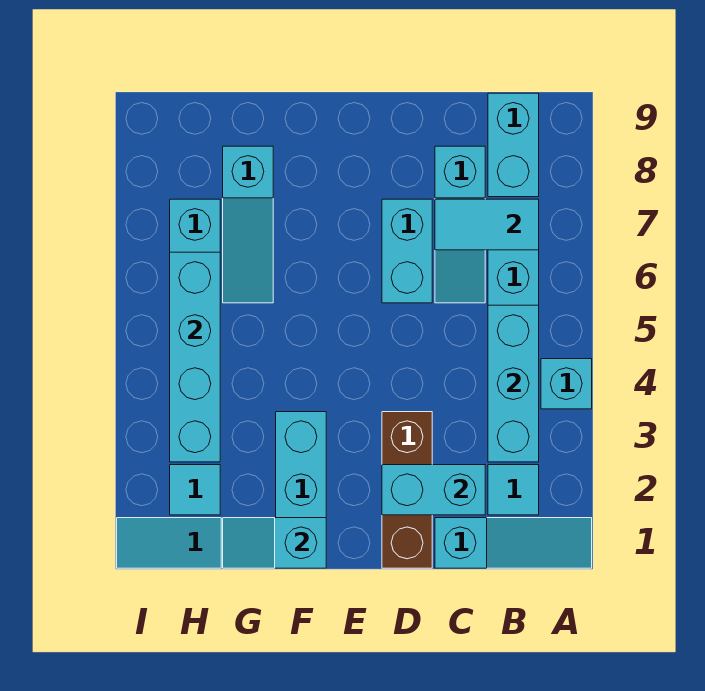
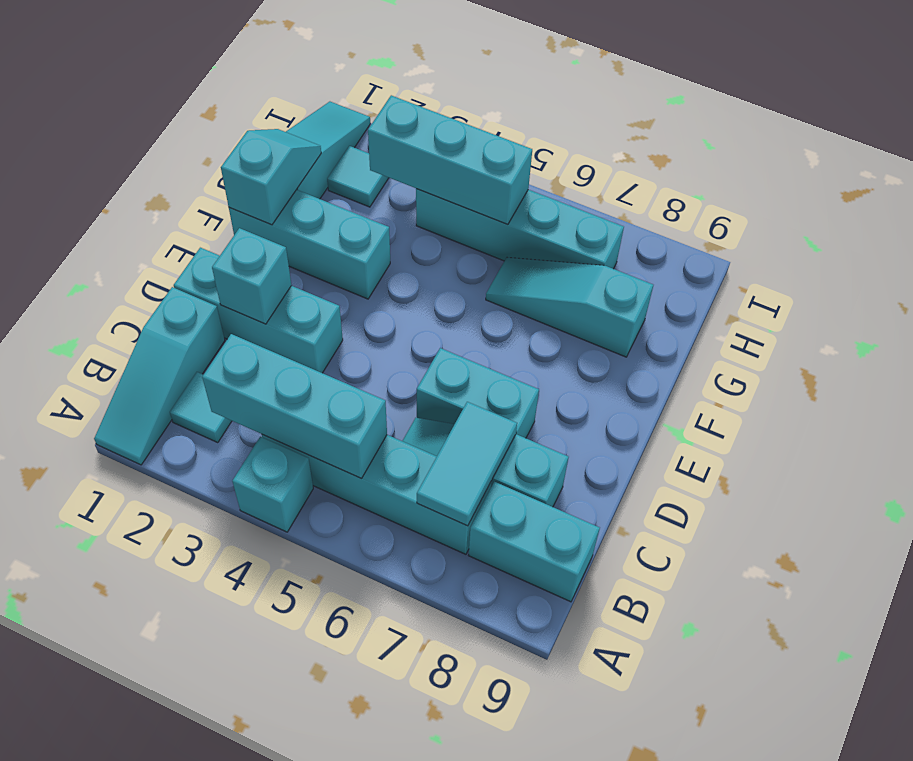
cyan brick C2:D2 level 2 -> cyan brick D2 level 2
brown brick D1:D3 level 1 -> cyan brick D1:D3 level 1
cyan brick H3:H6 level 2 -> cyan brick H3:H5 level 2

